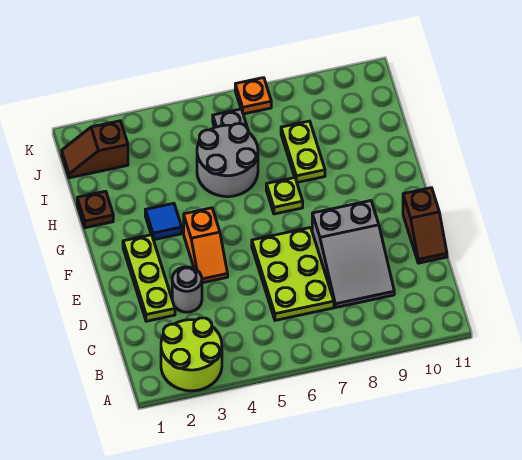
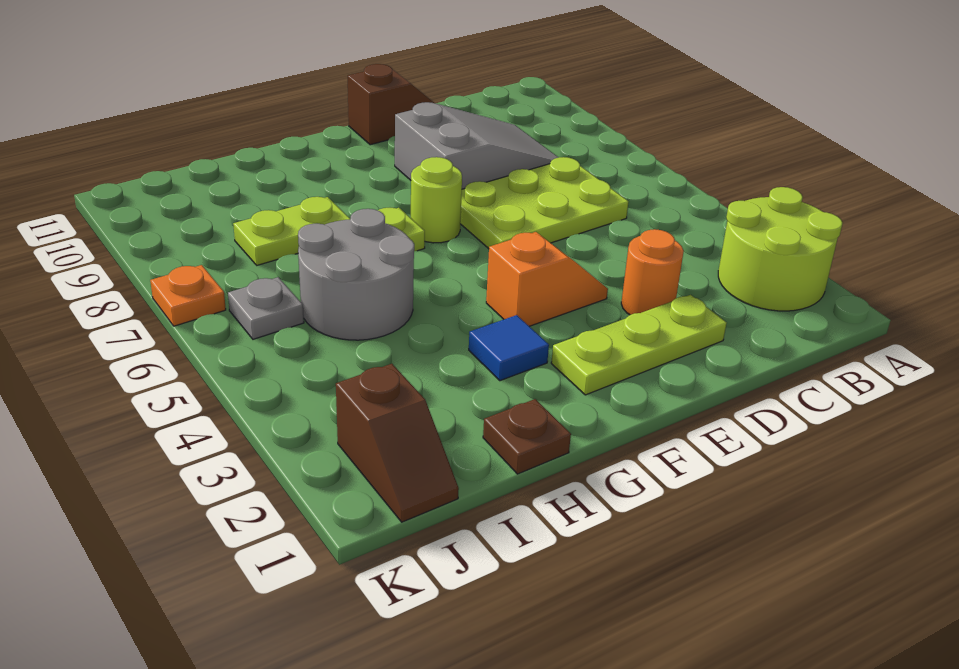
grey round brick D3 level 1 -> orange round brick D3 level 1
none -> lime round brick F7 level 1

